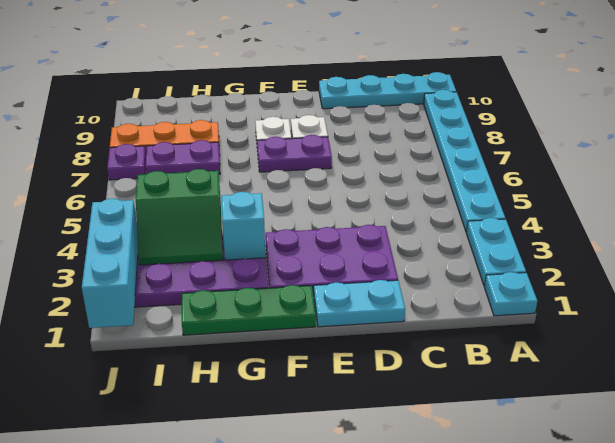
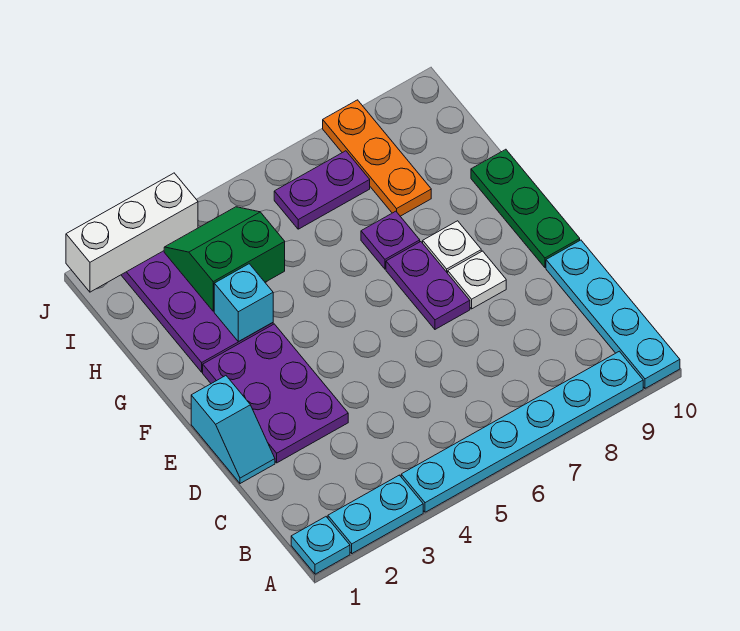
cyan plate D1:E1 level 1 -> cyan slope D1:E1 level 1 top E
green plate F1:H1 level 1 -> green plate E10:G10 level 1
green slope H3:I4 level 2 top 4 -> green slope H3:I4 level 2 top H
purple plate H7:I7 level 1 -> purple plate I6:I7 level 1
cyan brick J1:J3 level 2 -> white brick J1:J3 level 2
purple plate J7 level 1 -> purple plate G7 level 1

